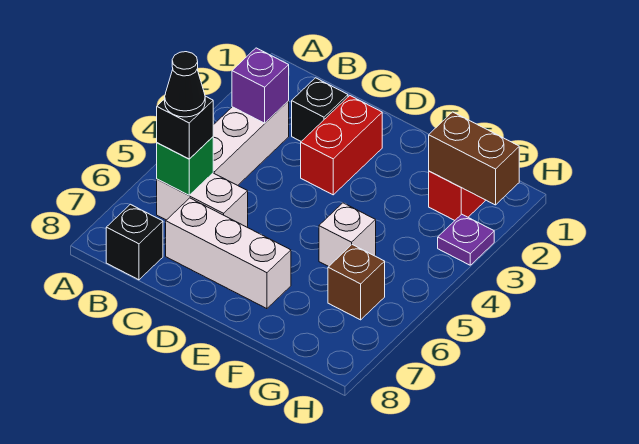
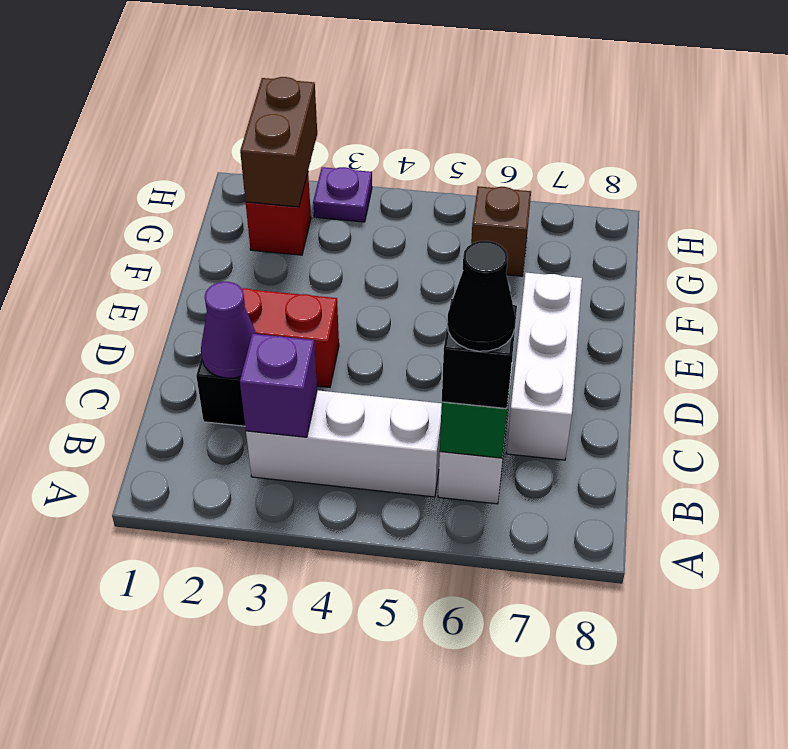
black brick B8 level 1 -> none
none -> purple cone C2 level 2
white brick F5 level 1 -> none

